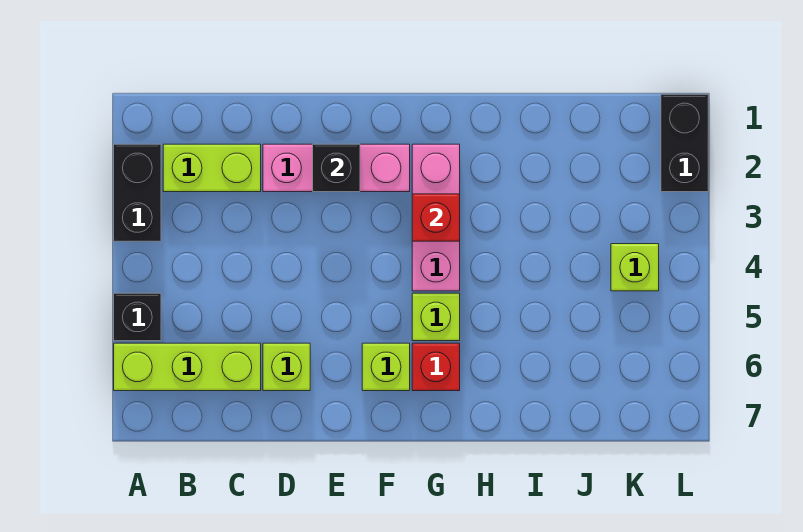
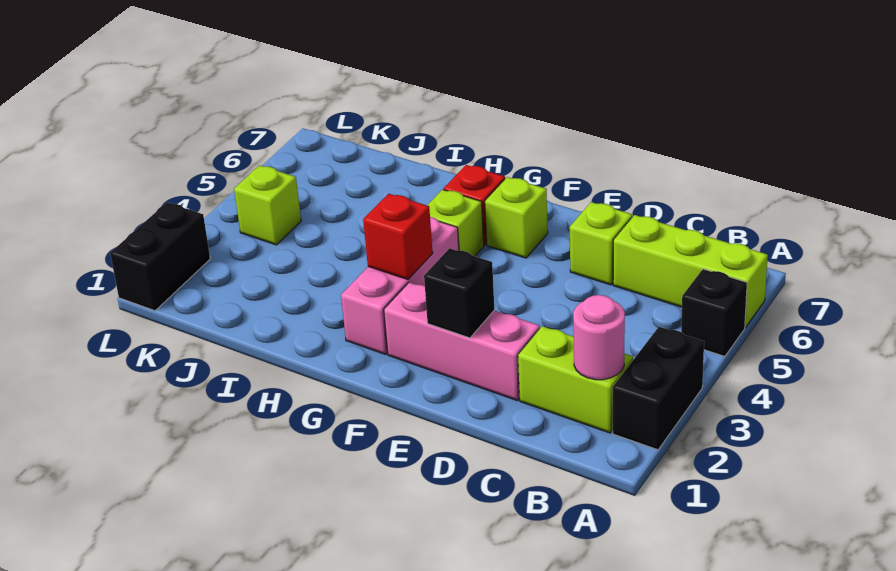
none -> pink round brick B2 level 2

